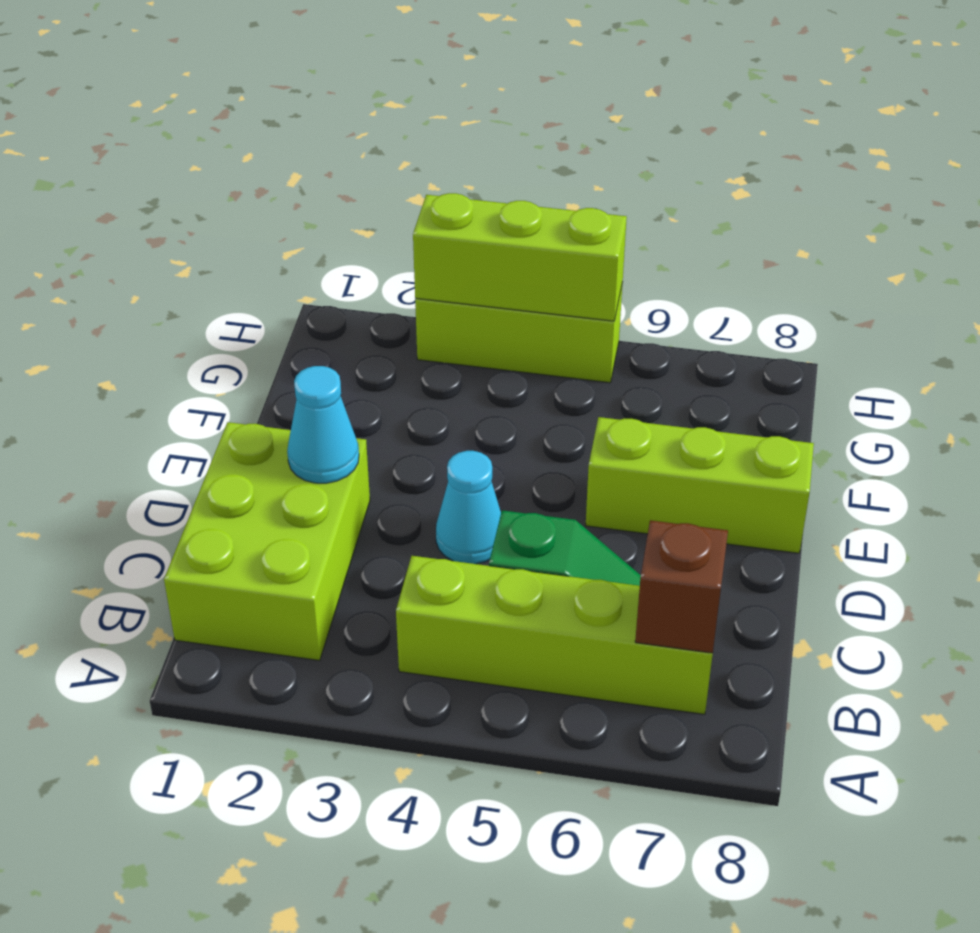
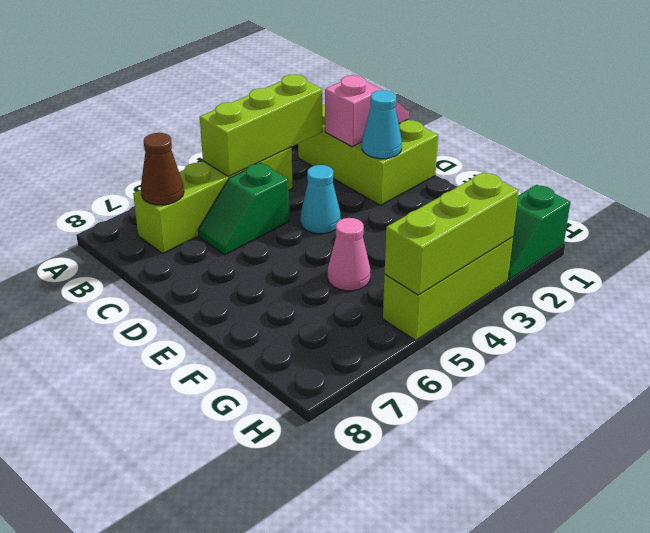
brown brick B7 level 2 -> brown cone B7 level 2
none -> pink slope C1:C2 level 2 top 2
lime brick E6:E8 level 1 -> lime brick B3:B5 level 2
none -> pink cone F5 level 1
none -> green slope H1:H2 level 1 top 1

